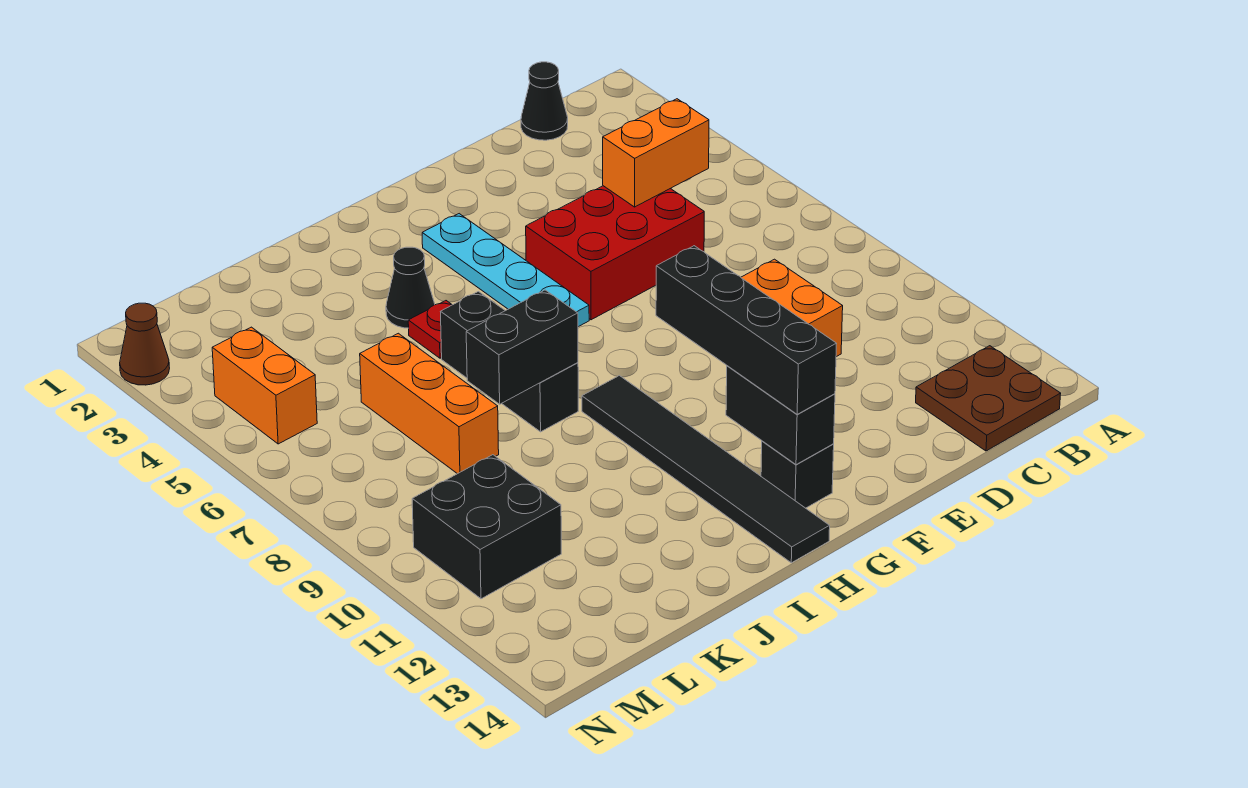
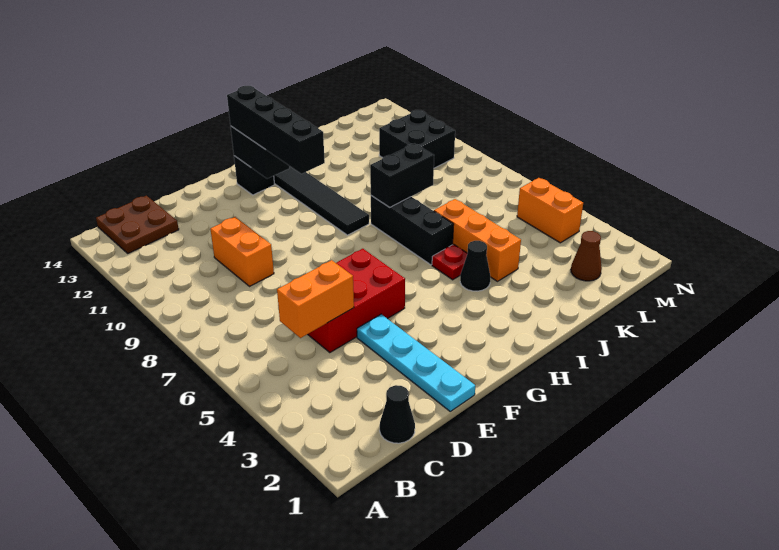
cyan plate G3:G6 level 1 -> cyan plate E1:E4 level 1
orange brick K6:K8 level 1 -> orange brick J4:J6 level 1
brown cone N2 level 1 -> brown cone L2 level 1

